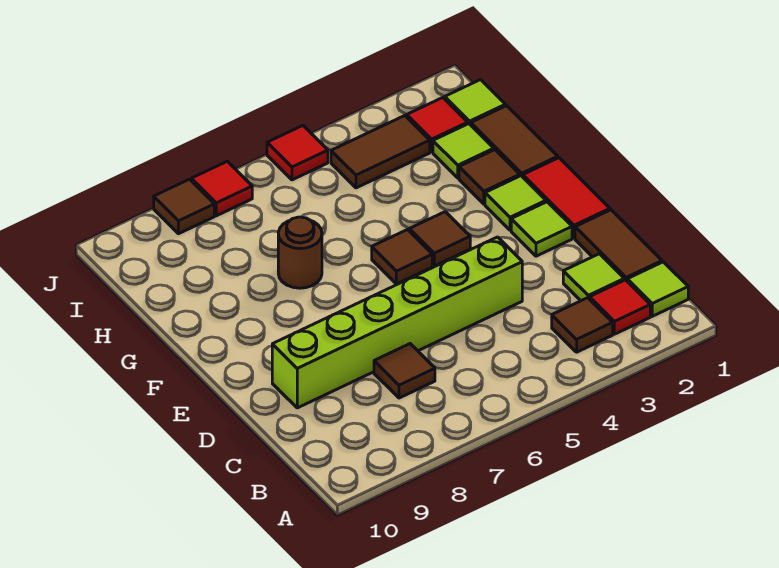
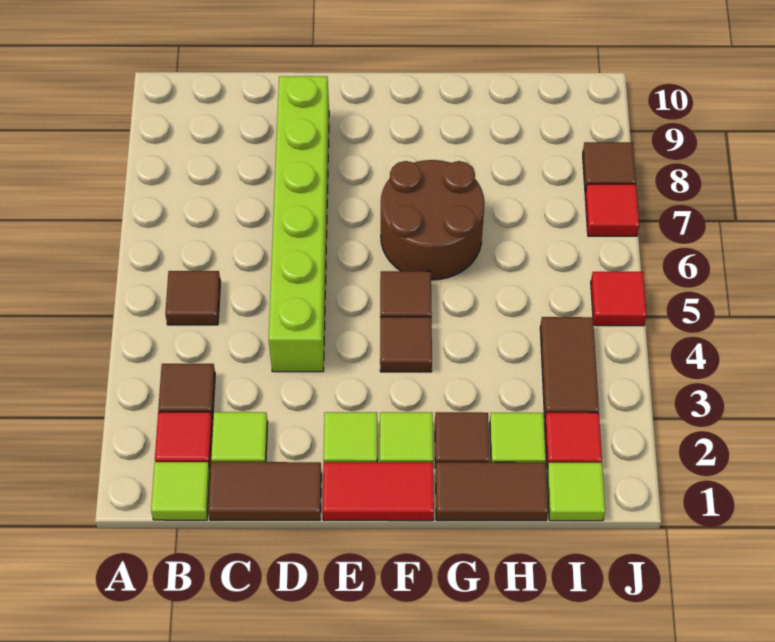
brown tile C7 level 1 -> brown tile B5 level 1
brown round brick G7 level 1 -> brown round brick F6:G7 level 1

